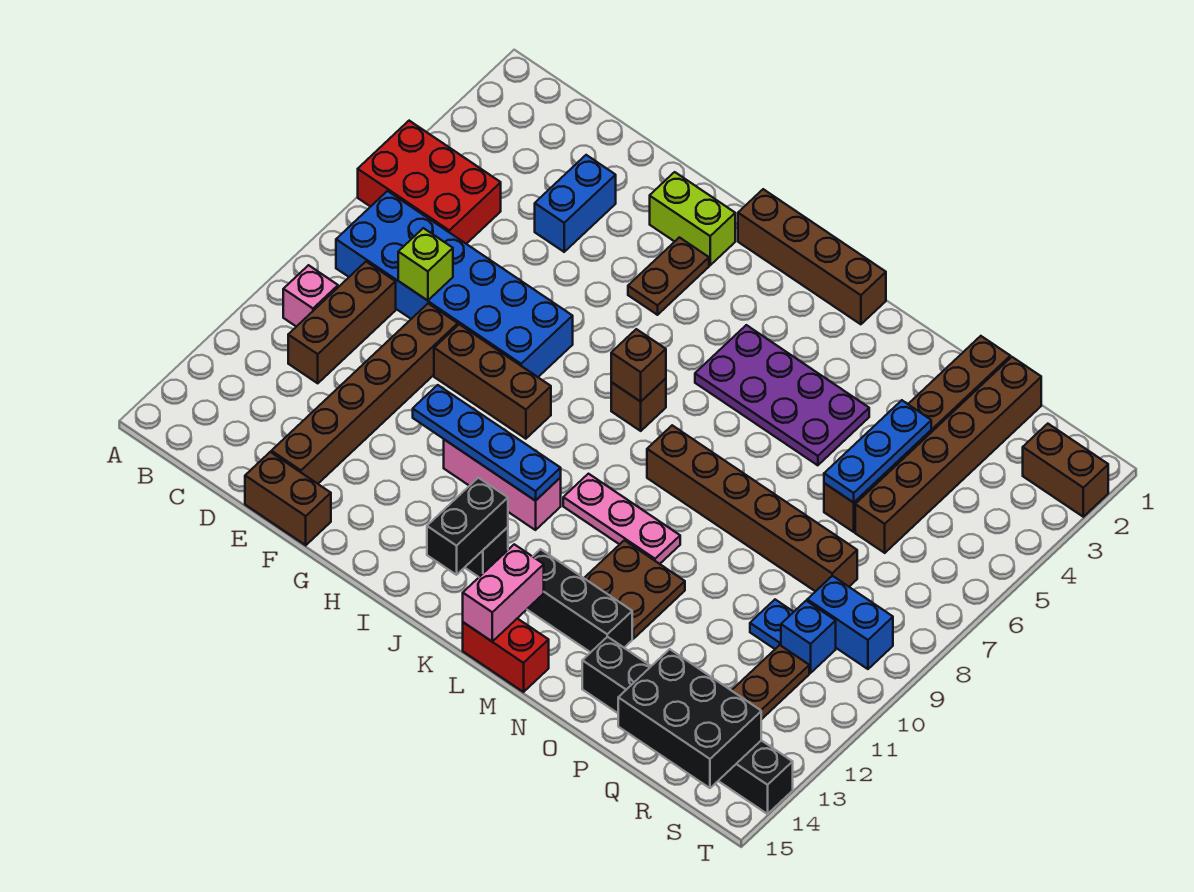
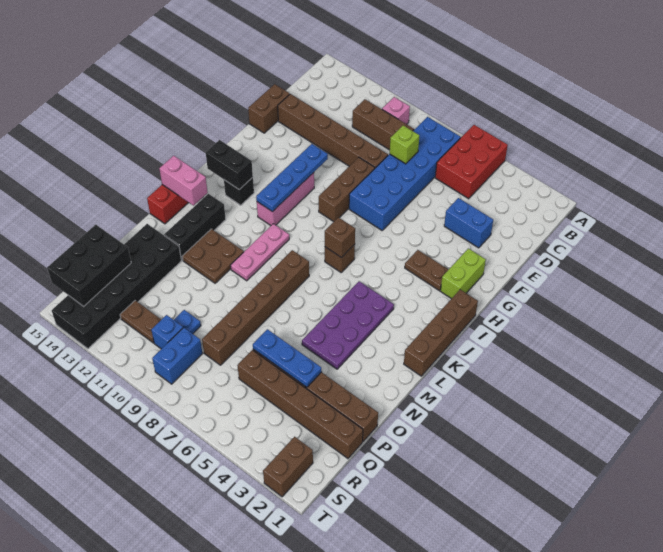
black brick O14:T14 level 1 -> black brick O13:T14 level 1

